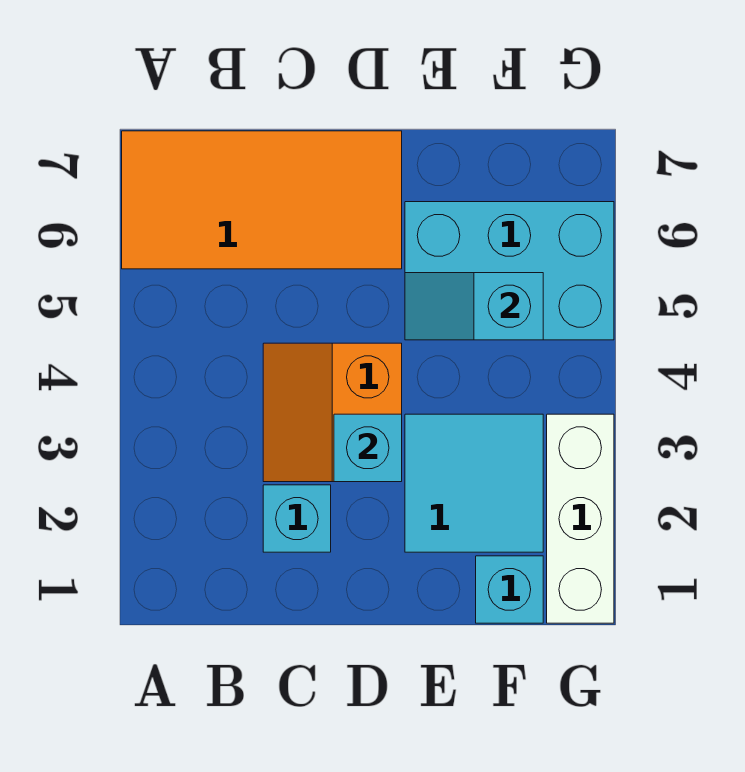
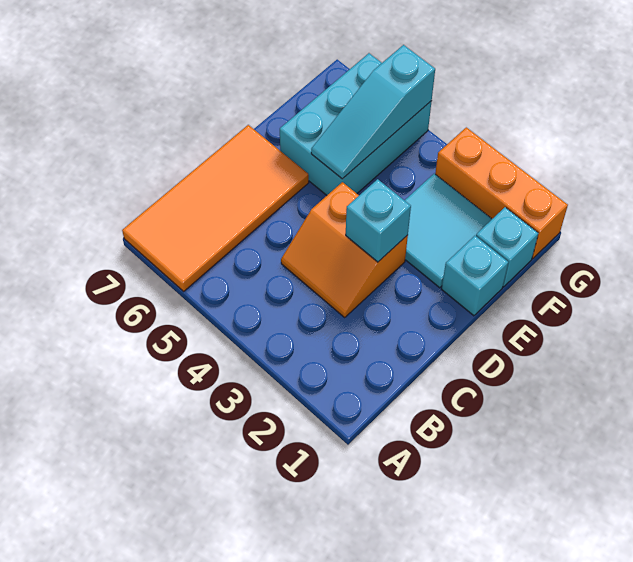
cyan brick C2 level 1 -> cyan brick E1 level 1
cyan slope E5:F5 level 2 top F -> cyan slope E5:G5 level 2 top G
white brick G1:G3 level 1 -> orange brick G1:G3 level 1

